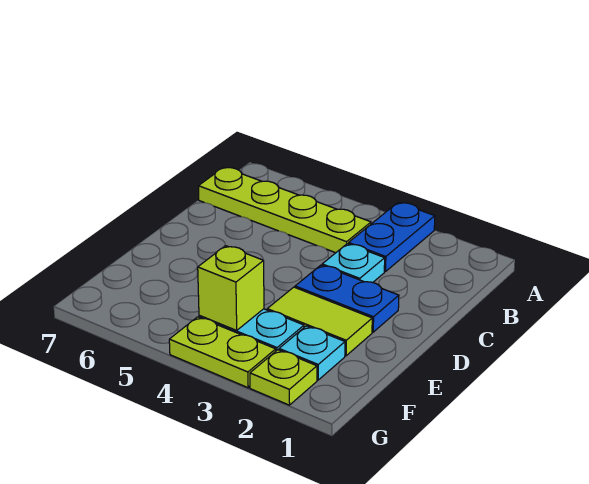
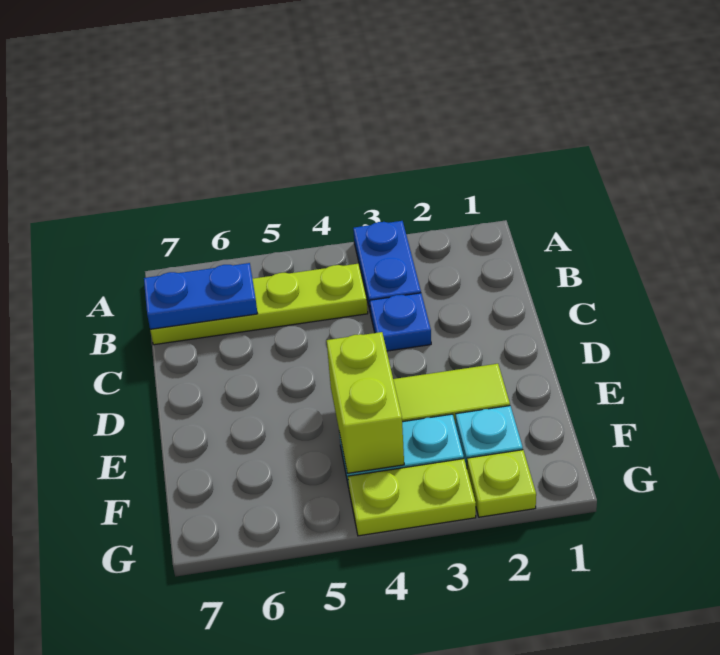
cyan plate C3 level 1 -> blue plate C3 level 1
blue plate D2:D3 level 1 -> blue plate B6:B7 level 2
lime brick F4 level 2 -> lime brick E4:F4 level 2

